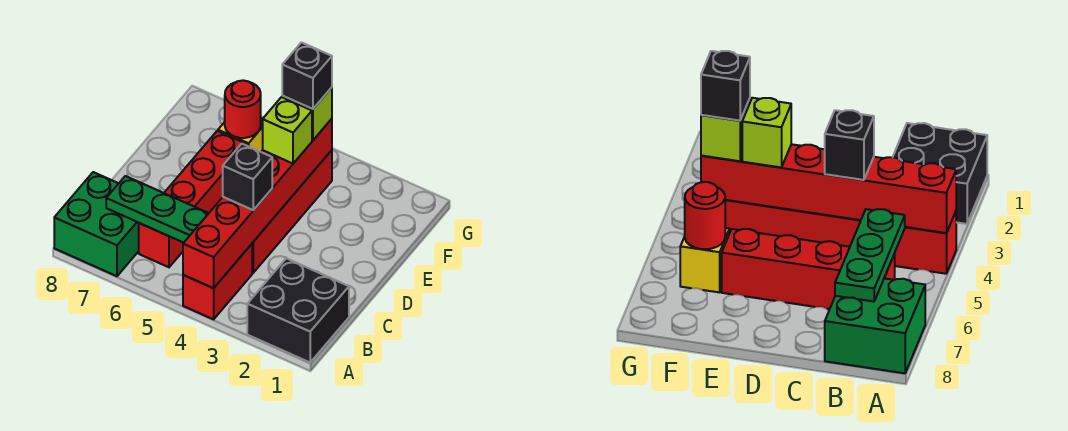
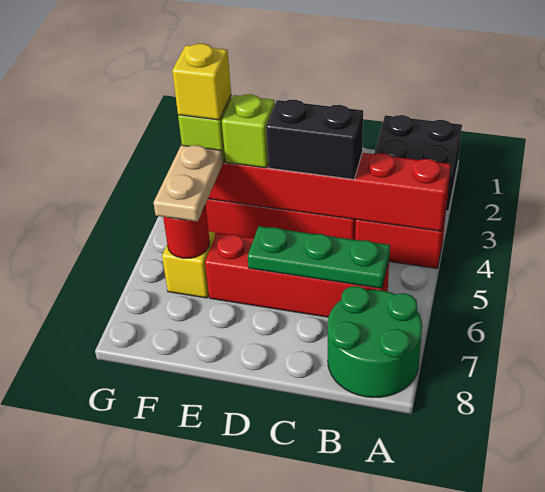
green brick A7:B8 level 1 -> green round brick A7:B8 level 1
green plate B5:B7 level 2 -> green plate B6:D6 level 2
black brick C4 level 3 -> black brick C4:D4 level 3
black brick F4 level 4 -> yellow brick F4 level 4
none -> tan plate F5:F6 level 3

